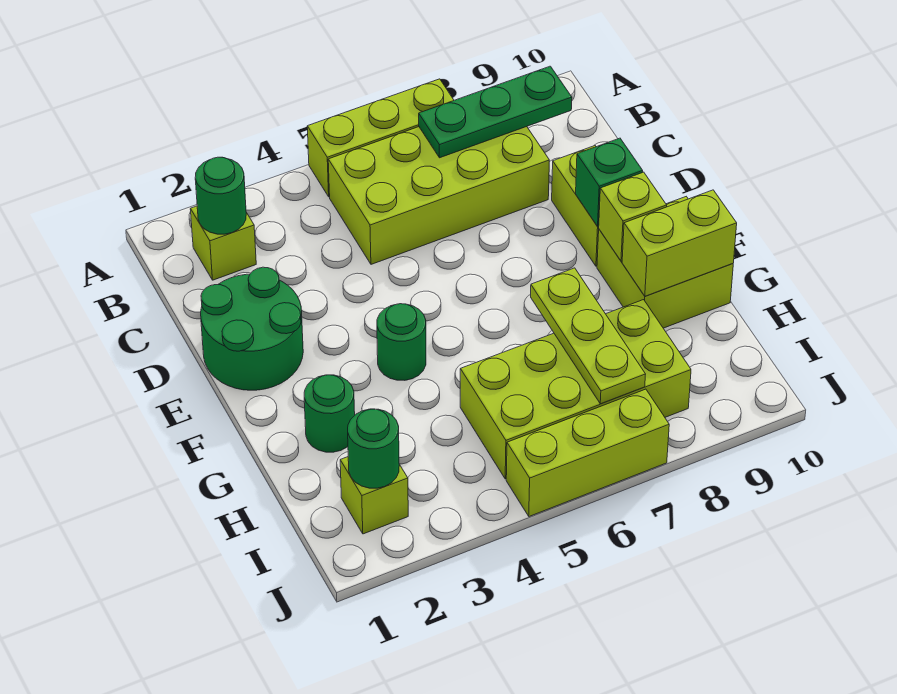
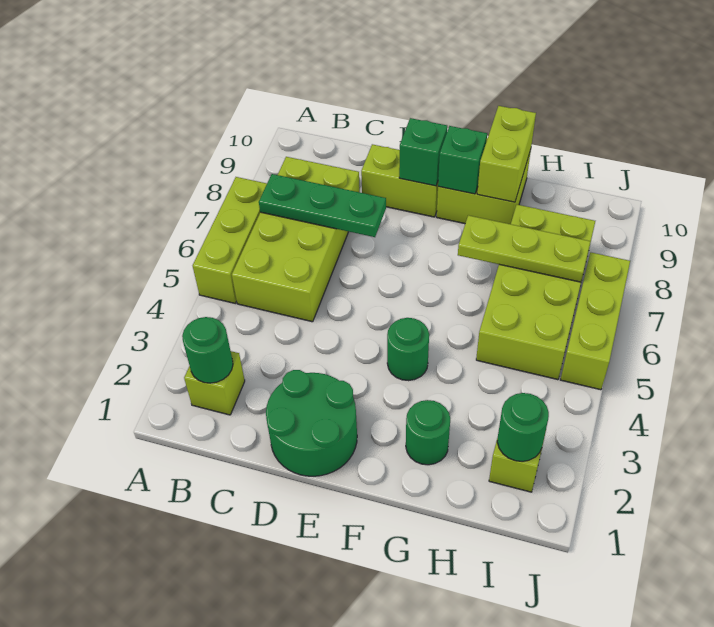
green plate B7:B9 level 2 -> green plate B7:D7 level 2
lime brick F9 level 2 -> green brick F9 level 2

